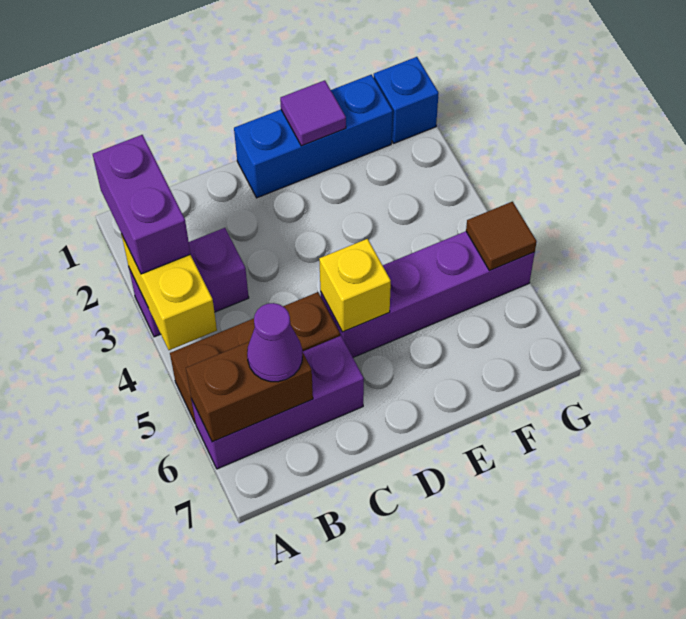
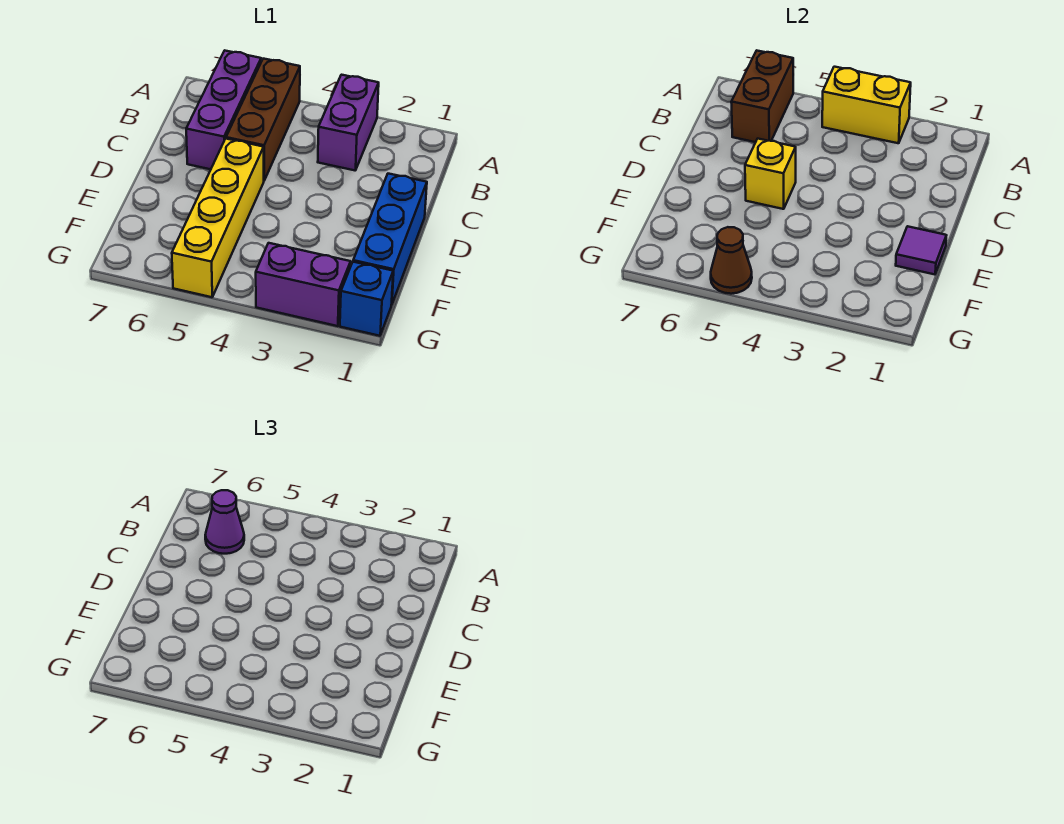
purple brick A2:A3 level 3 -> purple brick G2:G3 level 1
purple brick D5:G5 level 1 -> yellow brick D5:G5 level 1
brown tile G5 level 2 -> brown cone G5 level 2

